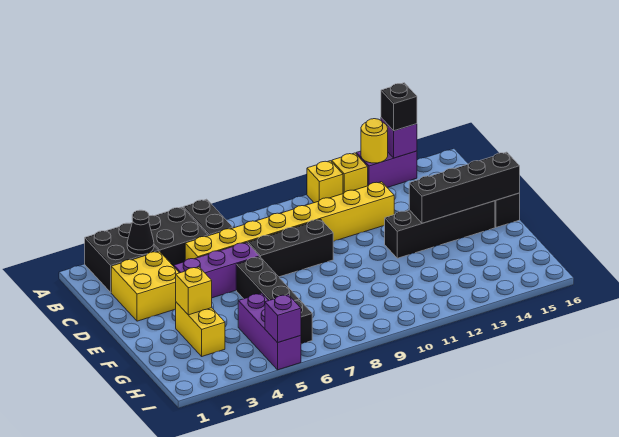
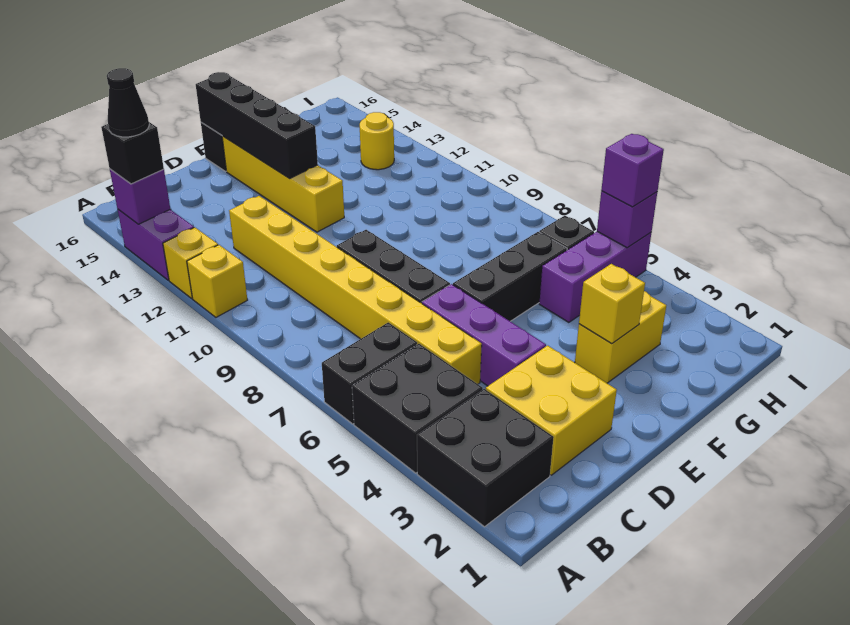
yellow round brick A13 level 2 -> yellow round brick H13 level 1
black cone B3 level 2 -> black cone A14 level 4
black brick E12:E15 level 1 -> yellow brick E12:E15 level 1
none -> purple brick I5 level 3

